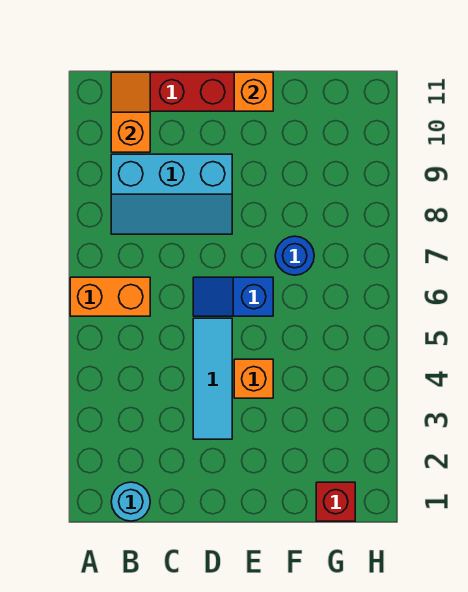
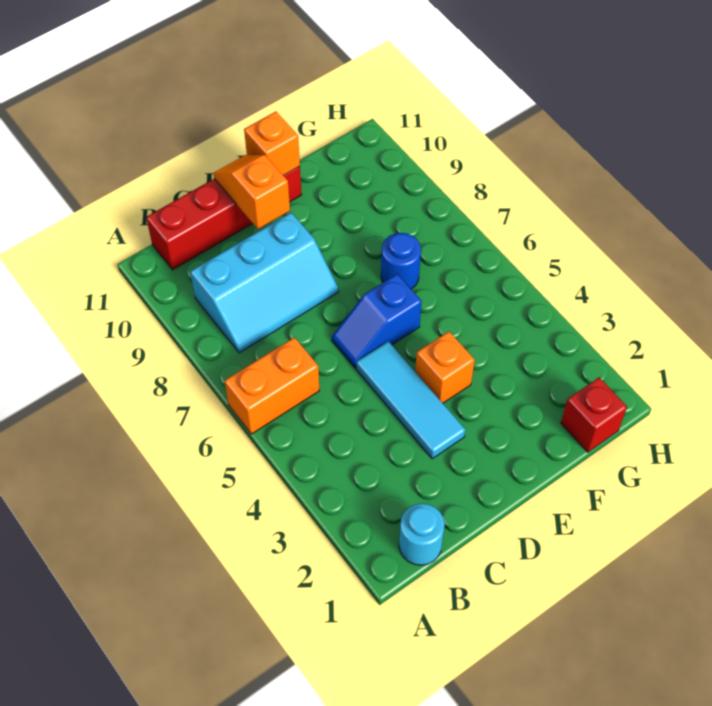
orange slope B10:B11 level 2 top 10 -> orange slope D10:D11 level 2 top 10

